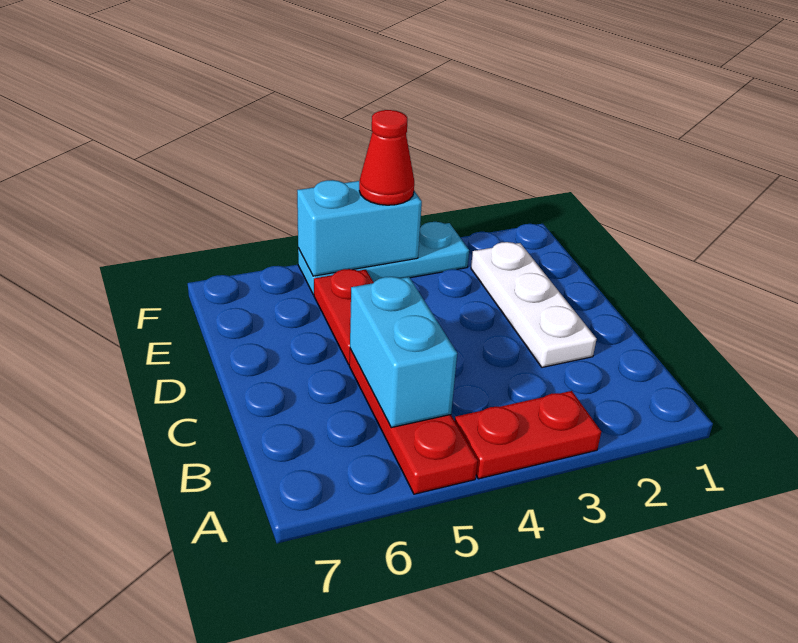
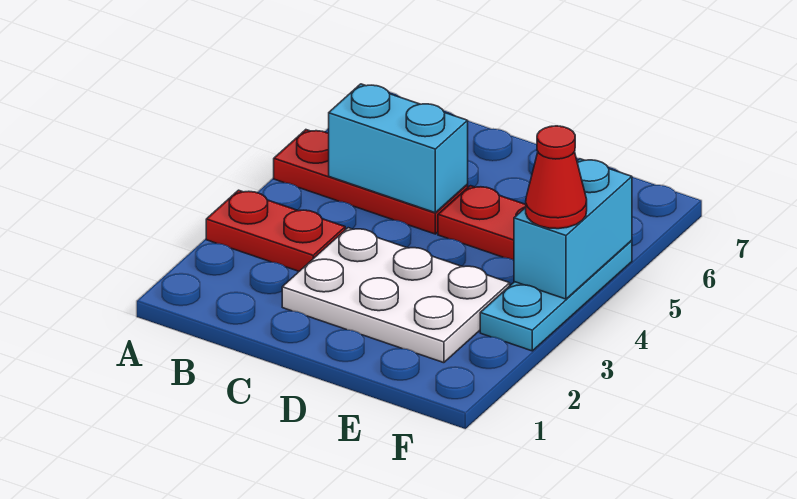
red plate A3:A4 level 1 -> red plate A3:B3 level 1
white plate C2:E2 level 1 -> white plate C2:E3 level 1

